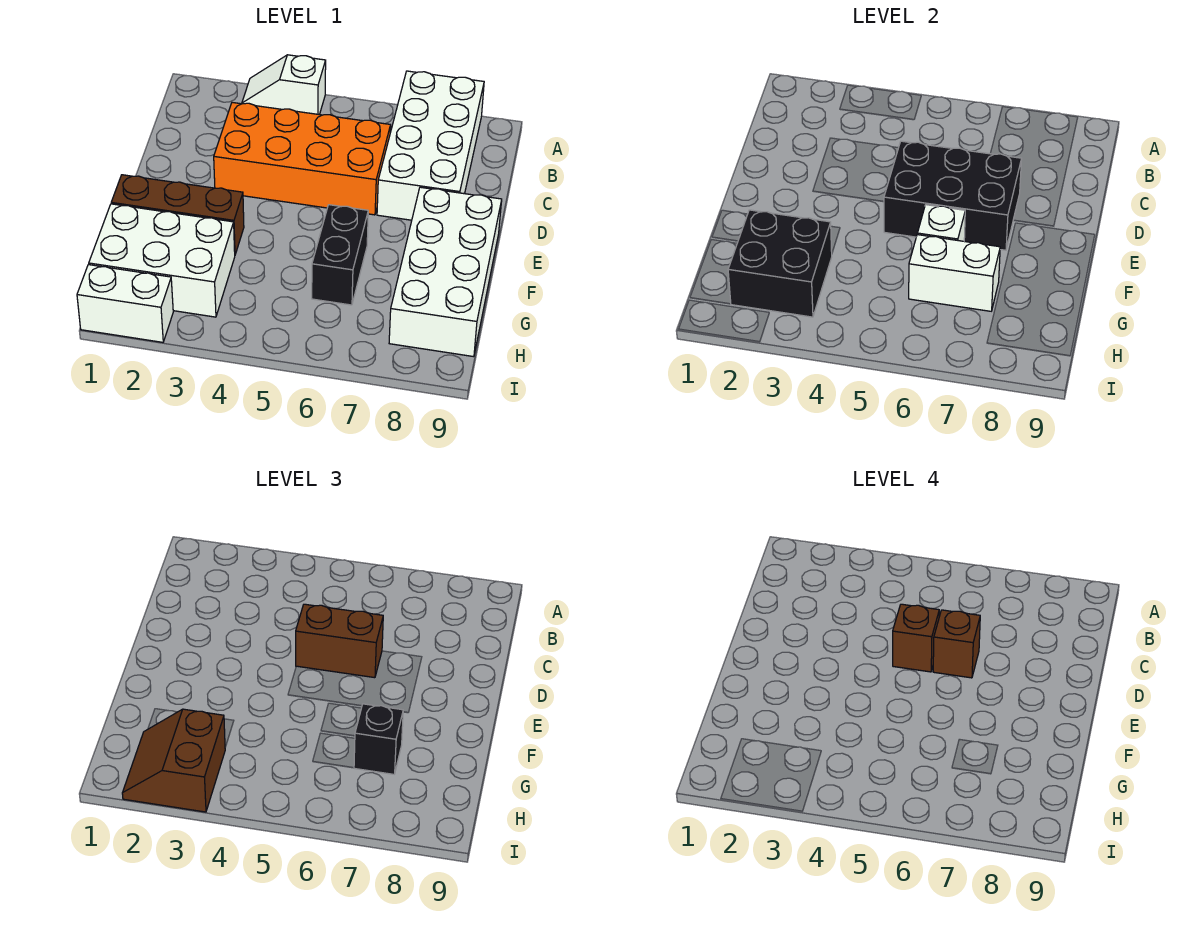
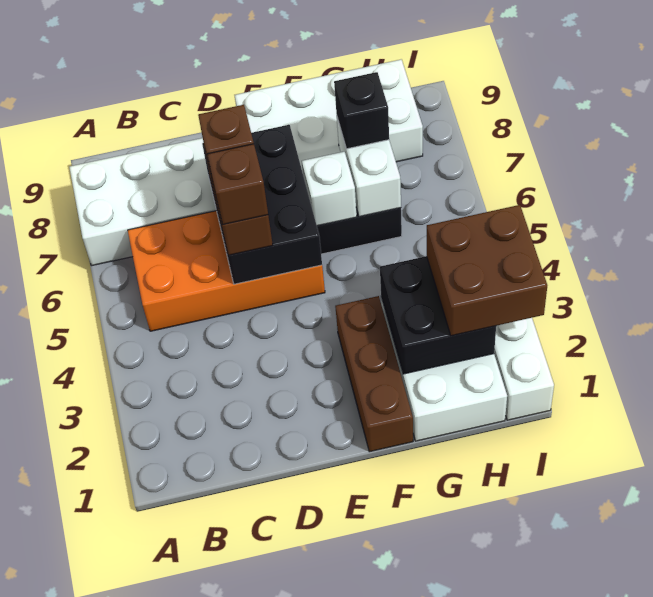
white slope A3:A4 level 1 top 4 -> none
orange brick C3:D6 level 1 -> orange brick B5:E6 level 1
brown slope H2:I3 level 3 top 3 -> brown brick H2:I3 level 3

